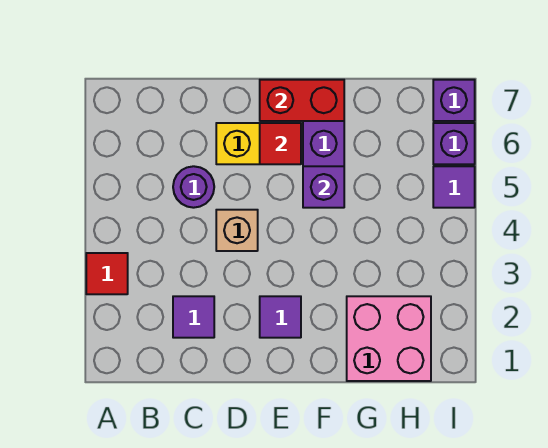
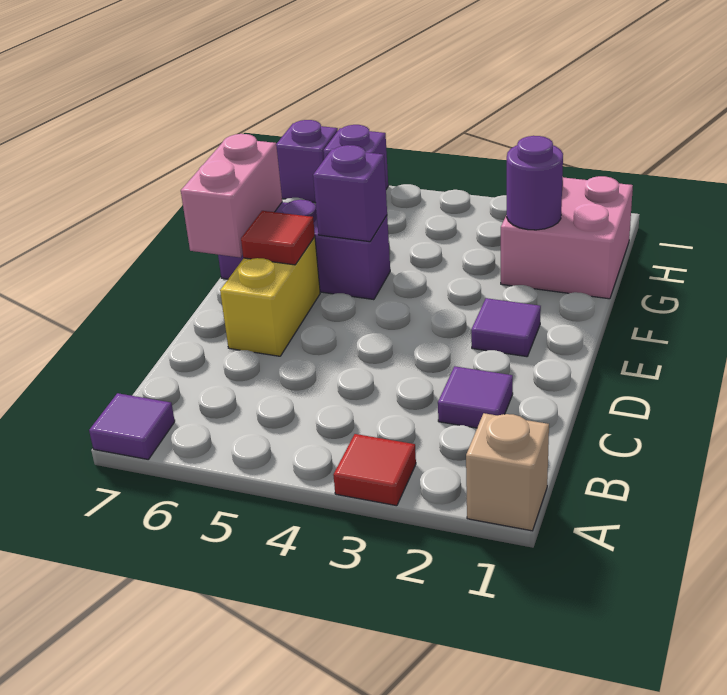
purple round brick C5 level 1 -> purple round brick G2 level 2
tan brick D4 level 1 -> tan brick A1 level 1
red brick E7:F7 level 2 -> pink brick E7:F7 level 2
purple tile I5 level 1 -> purple tile A7 level 1

